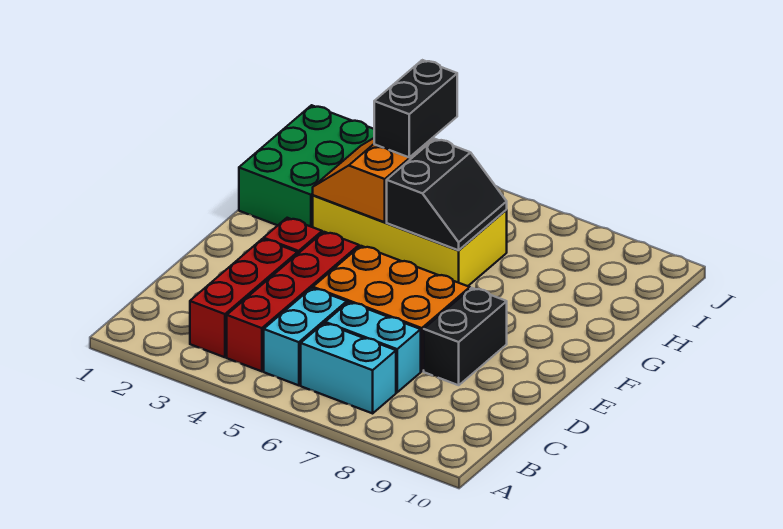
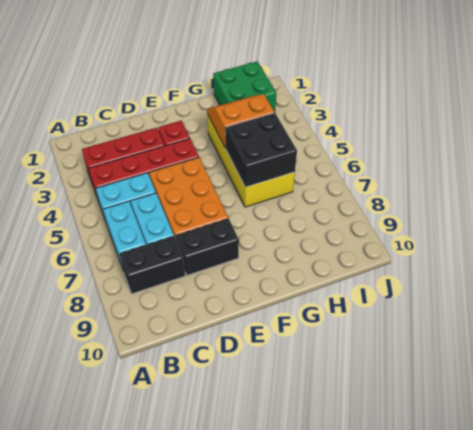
green brick G1:I2 level 1 -> green brick H1:I2 level 1
black slope G5:H6 level 2 top 5 -> black brick G5:H6 level 2
black brick H4:I4 level 3 -> black brick B8:C8 level 1

